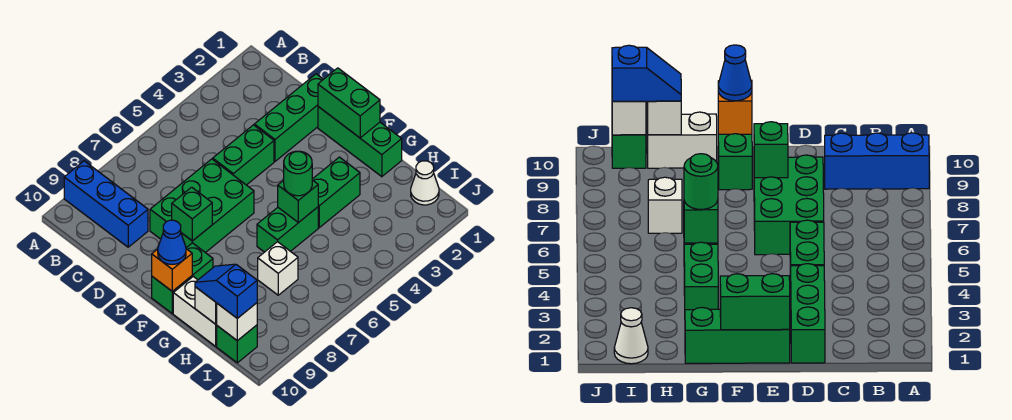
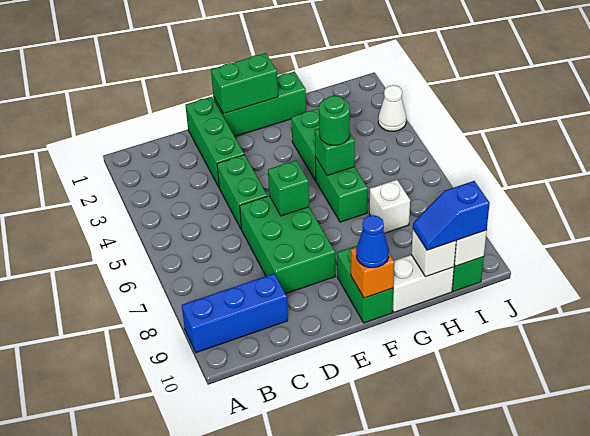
green brick E8 level 2 -> green brick E6 level 2
white cone I1 level 1 -> white cone J3 level 1

